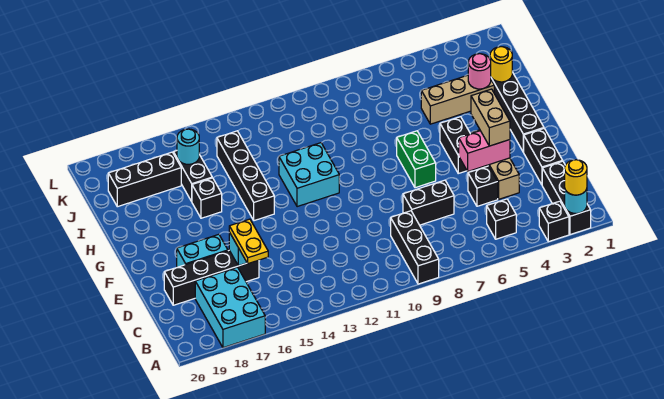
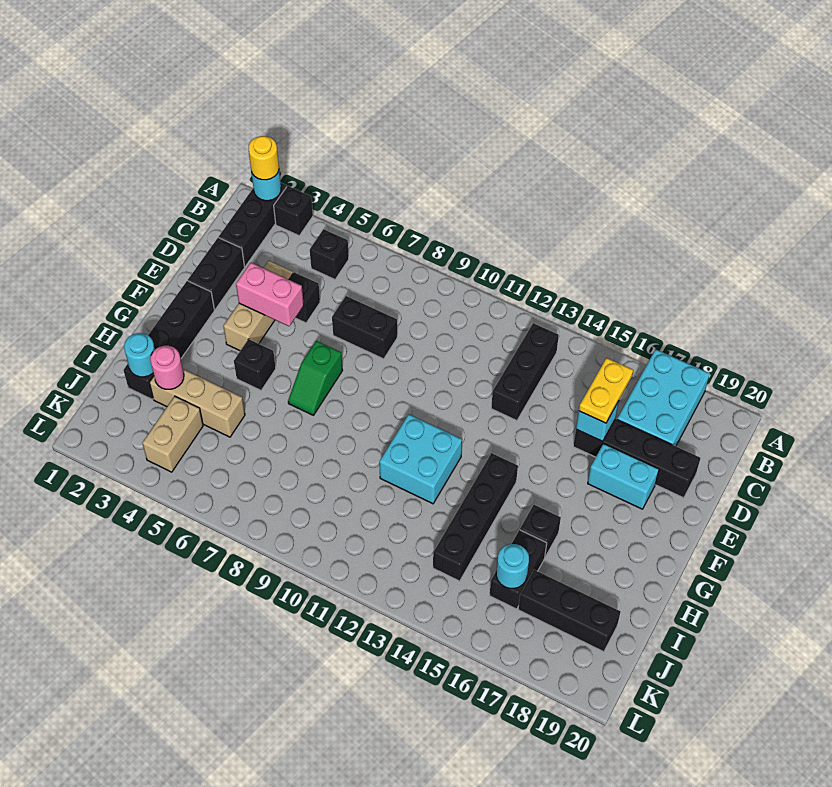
black brick A9:C9 level 1 -> black brick B13:D13 level 1
tan brick E4:F4 level 3 -> tan brick J4:K4 level 1
black brick F5:G5 level 1 -> black brick G5 level 1
green brick F7:G7 level 1 -> green slope F7:G7 level 1 top F
yellow round brick I2 level 2 -> cyan round brick I2 level 2

